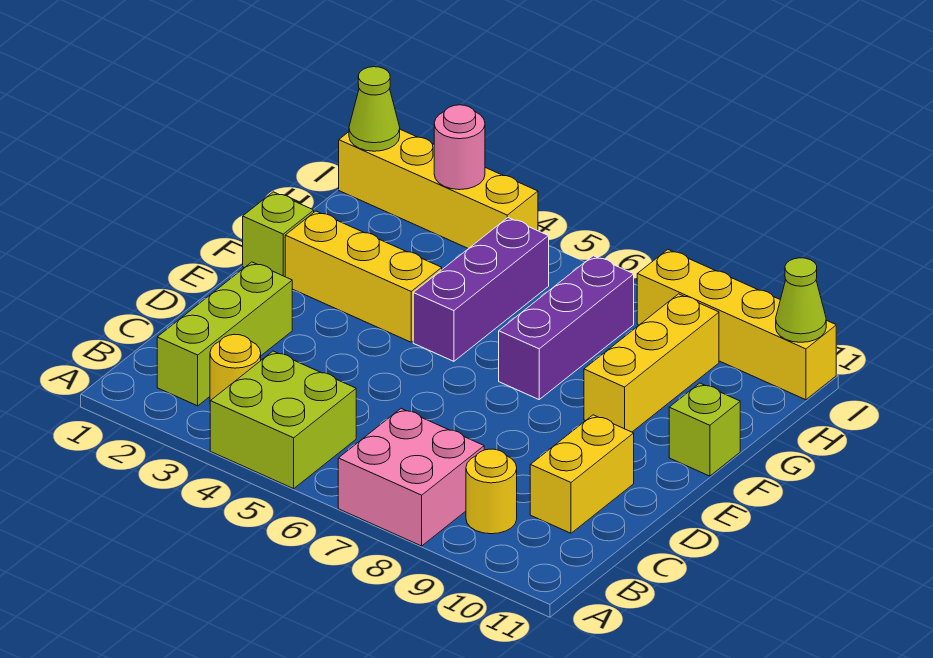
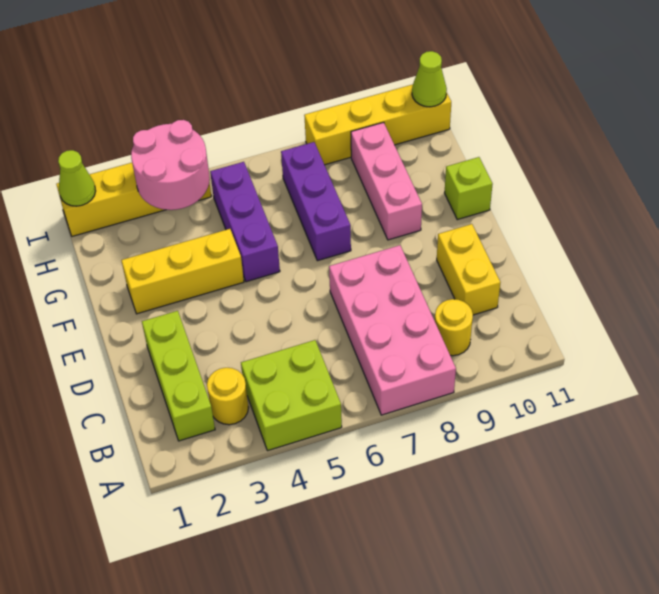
pink brick A7:B8 level 1 -> pink brick A7:D8 level 1
lime brick F1 level 1 -> none
yellow brick F9:H9 level 1 -> pink brick F9:H9 level 1
pink round brick I3 level 2 -> pink round brick H3:I4 level 2

